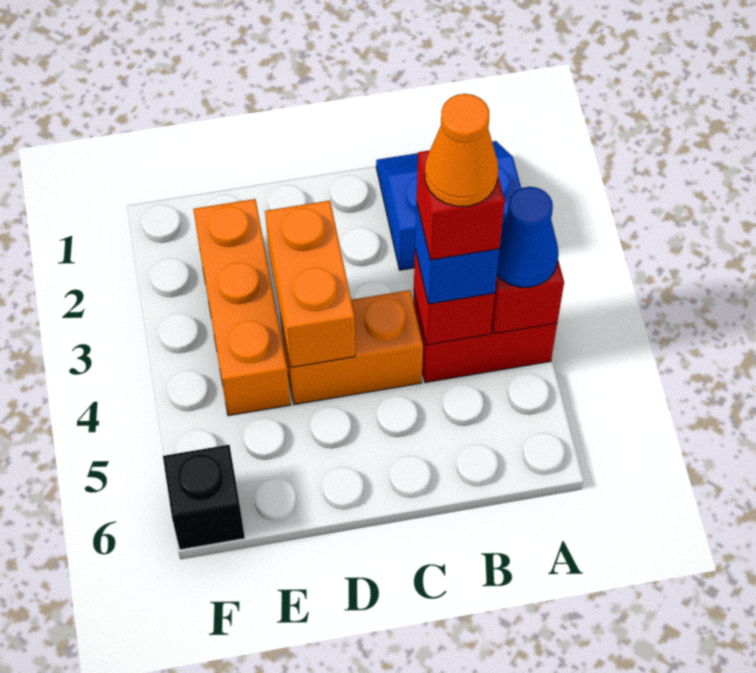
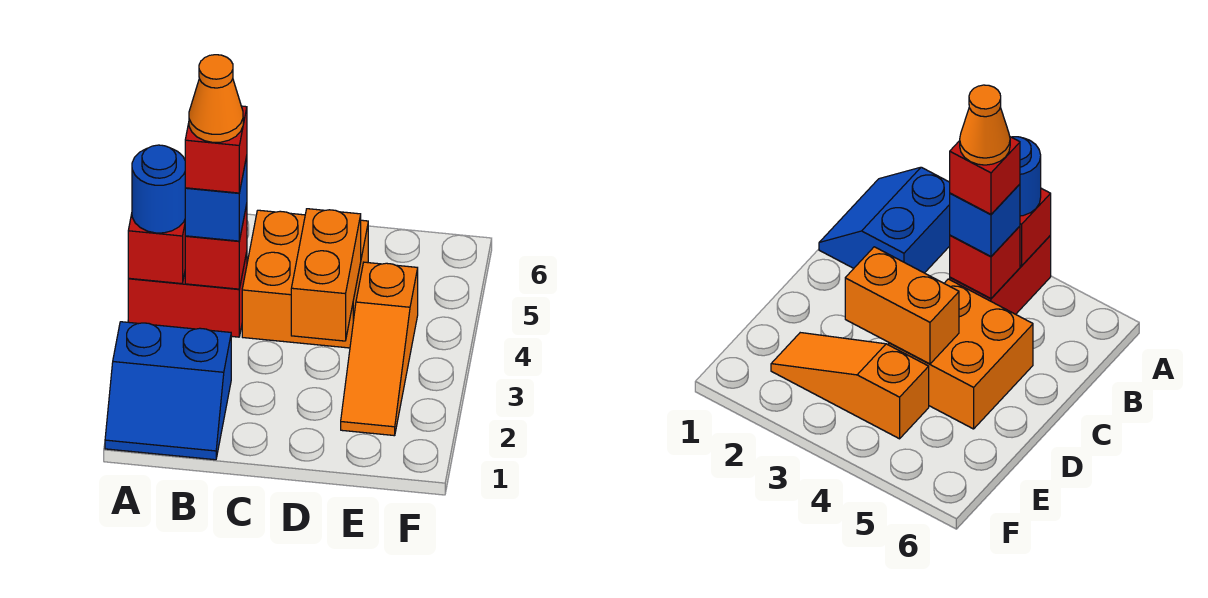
blue cone A4 level 3 -> blue round brick A4 level 3
orange brick C4:D4 level 1 -> orange brick C4:D5 level 1
orange brick E2:E4 level 1 -> orange slope E2:E4 level 1 top 4
black brick F6 level 1 -> none

